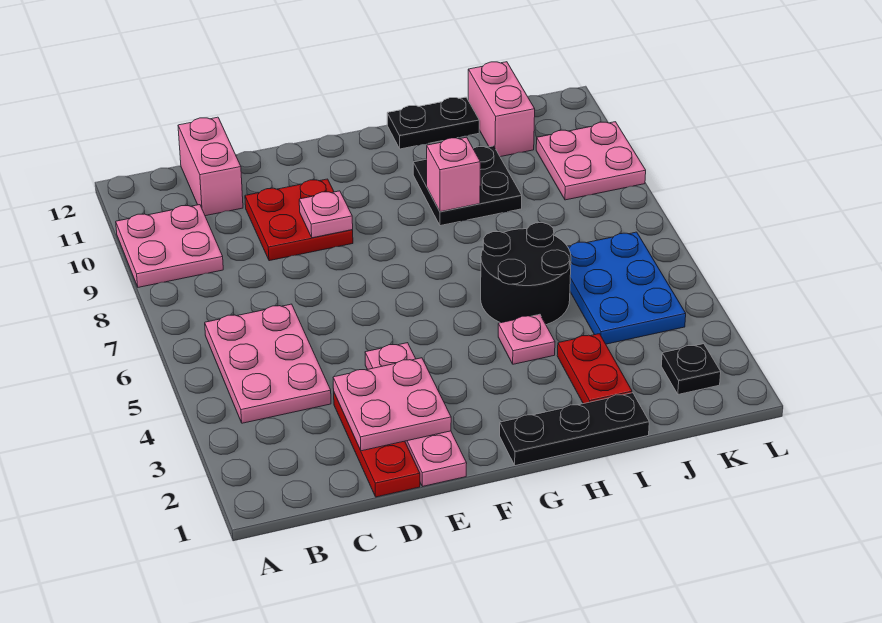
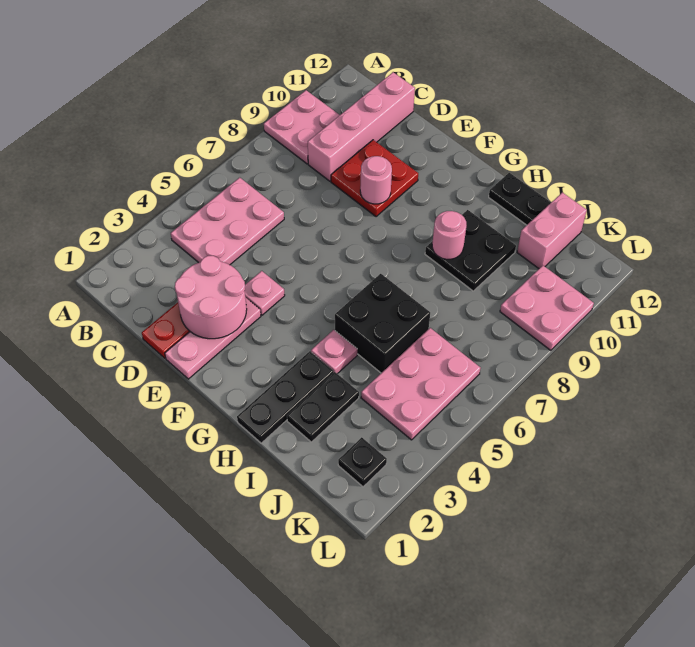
pink brick C11:C12 level 1 -> pink brick C9:C12 level 1
pink plate D2:E3 level 2 -> pink round brick D2:E3 level 2
pink plate E9 level 2 -> pink round brick E9 level 2
black plate G1:I1 level 1 -> black plate H1:H3 level 1
black round brick H5:I6 level 1 -> black brick H5:I6 level 1
pink brick H9 level 2 -> pink round brick H9 level 2
red plate I2:I3 level 1 -> black plate I2:I3 level 1
blue plate J4:K6 level 1 -> pink plate J4:K6 level 1

